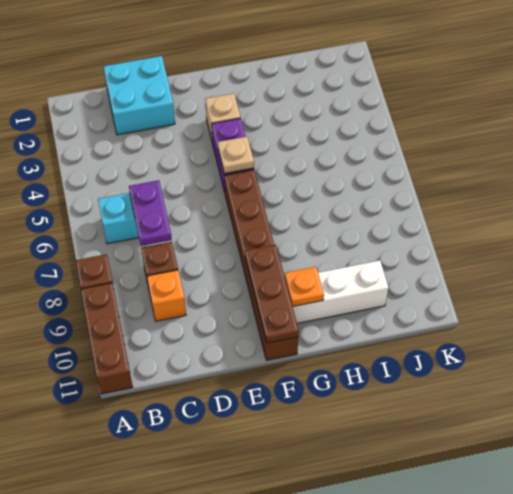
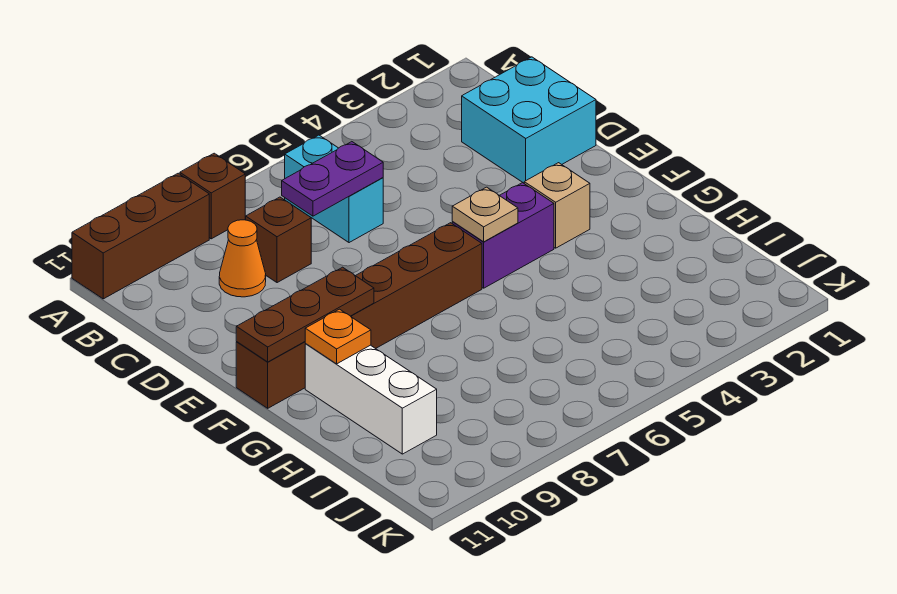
orange brick C9 level 1 -> orange cone C9 level 1

